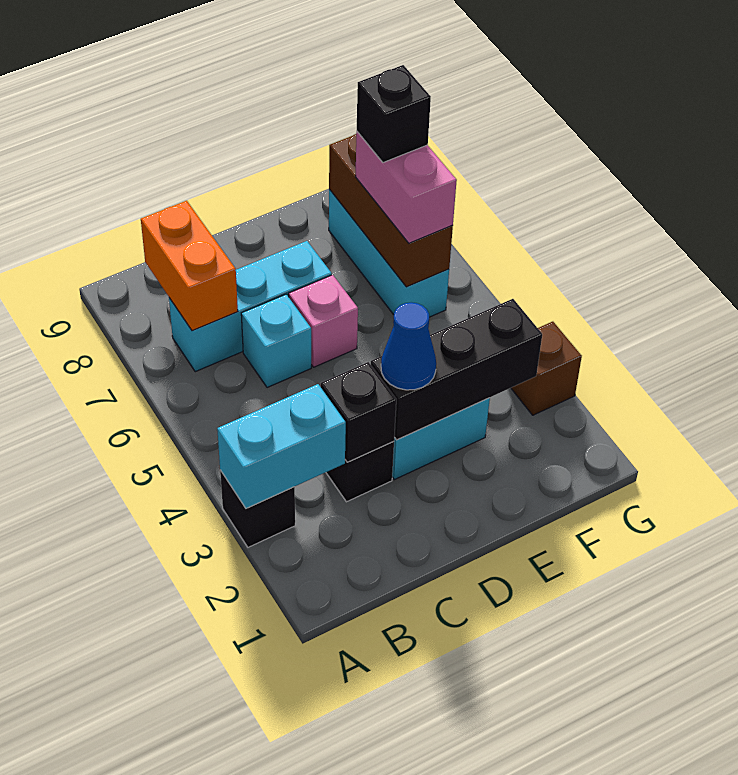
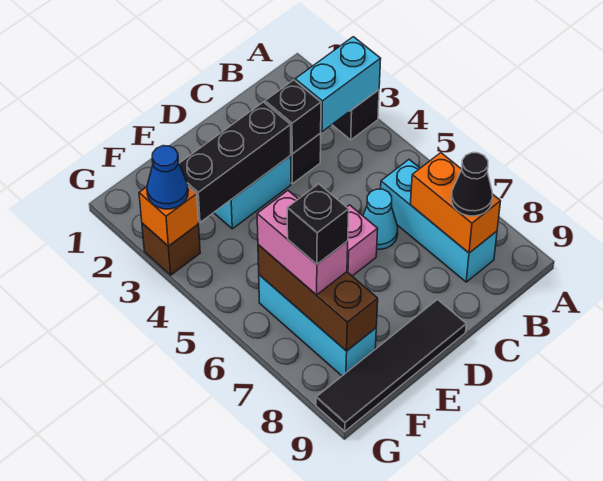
cyan brick B7:D7 level 1 -> cyan brick B6:B8 level 1
none -> black cone B8 level 3
cyan brick C6 level 1 -> cyan cone C6 level 1
blue cone D3 level 3 -> blue cone G3 level 3
none -> black tile D9:G9 level 1
none -> orange brick G3 level 2

